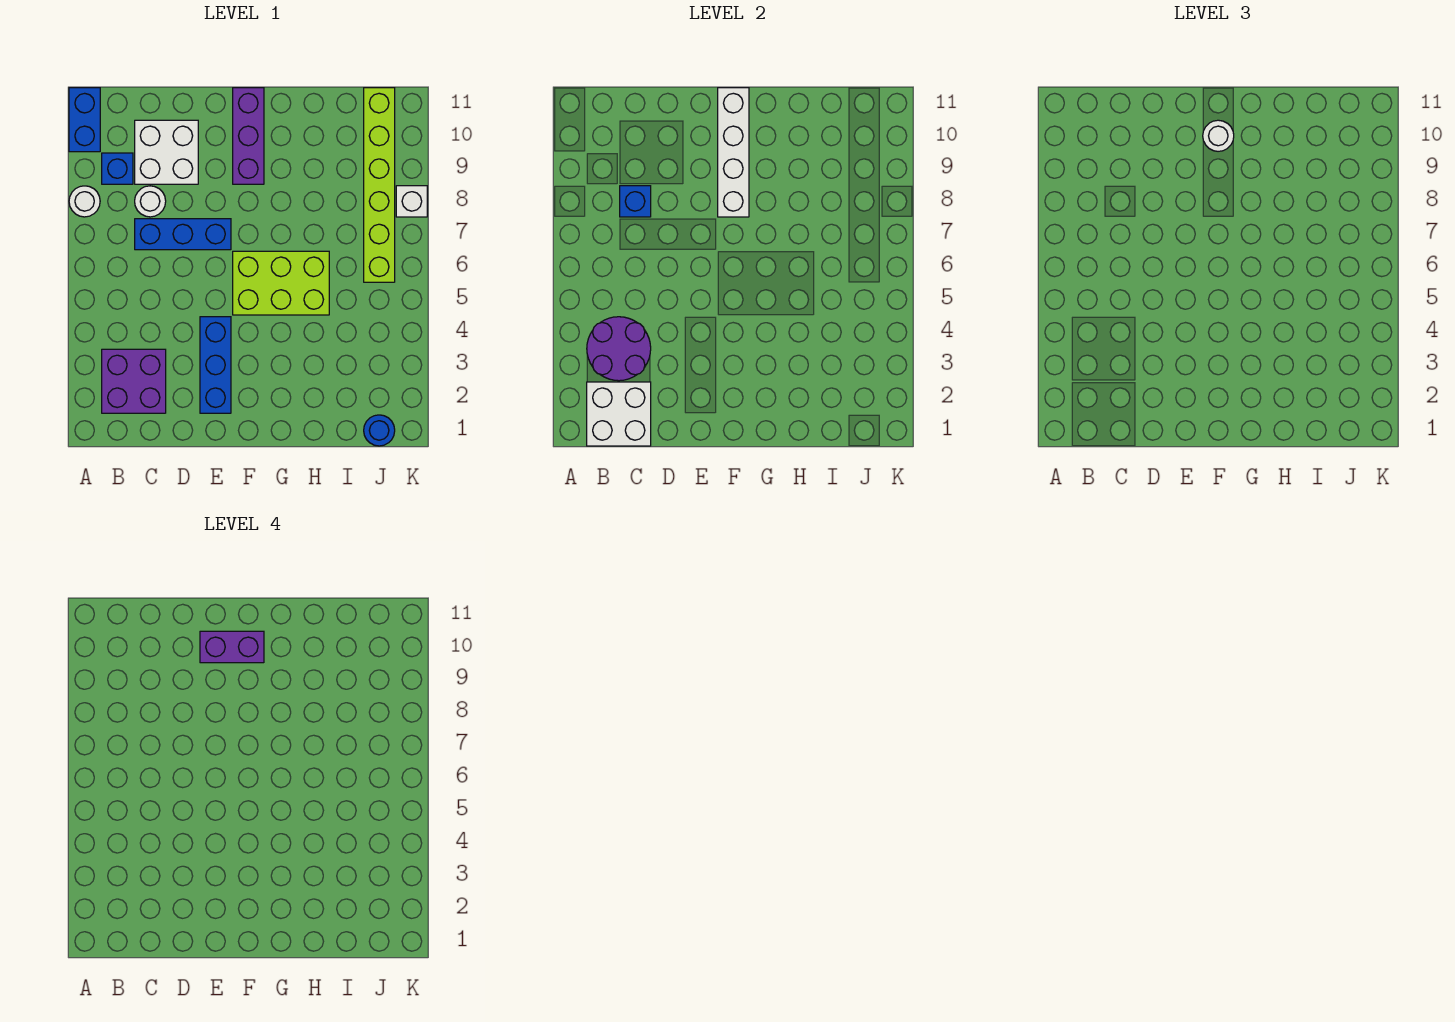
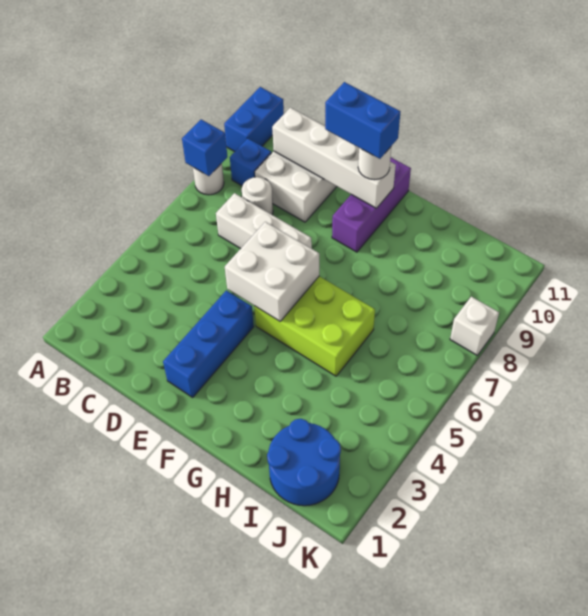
white brick B1:C2 level 2 -> white brick E5:F6 level 2
purple brick B2:C3 level 1 -> none
purple round brick B3:C4 level 2 -> none
blue brick C7:E7 level 1 -> white brick C7:E7 level 1
blue brick C8 level 2 -> blue brick A8 level 2
purple brick E10:F10 level 4 -> blue brick E10:F10 level 4
white brick F8:F11 level 2 -> white brick C10:F10 level 2
blue round brick J1 level 1 -> blue round brick I1:J2 level 1
lime brick J6:J11 level 1 -> none

